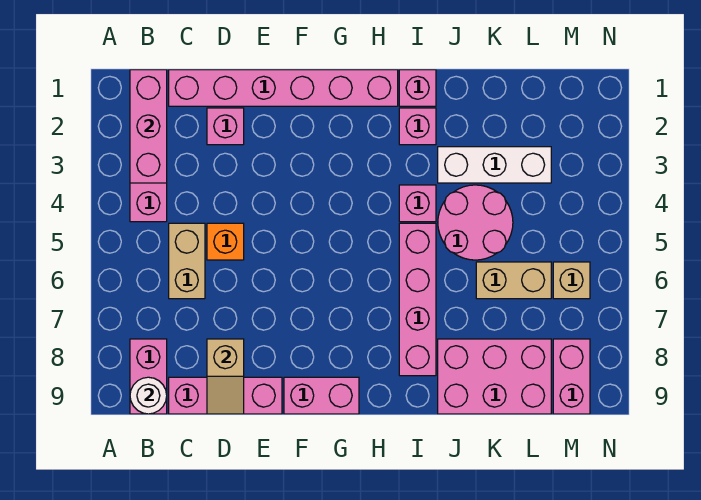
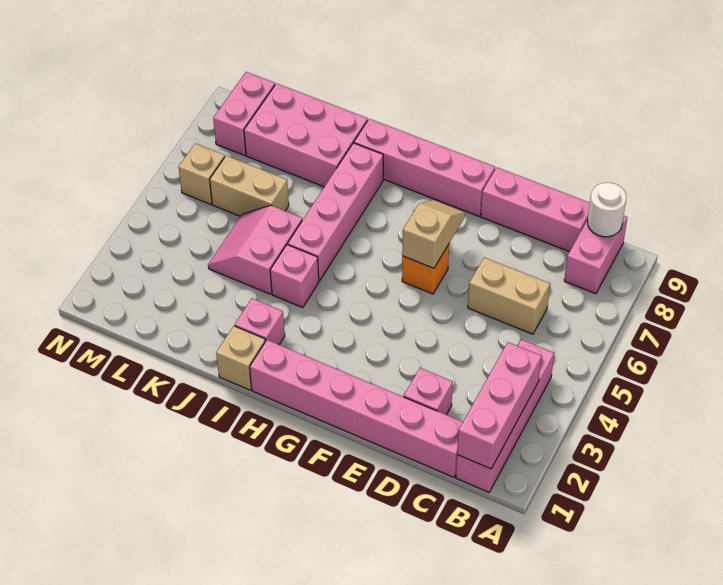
tan brick C5:C6 level 1 -> tan brick C6:D6 level 1
orange brick D5 level 1 -> orange brick F6 level 1
tan slope D8:D9 level 2 top 8 -> tan slope F6:F7 level 2 top 6
pink brick F9:G9 level 1 -> pink brick F9:I9 level 1
pink brick I1 level 1 -> tan brick I1 level 1
white brick J3:L3 level 1 -> none
pink round brick J4:K5 level 1 -> pink slope J4:K5 level 1 top J

